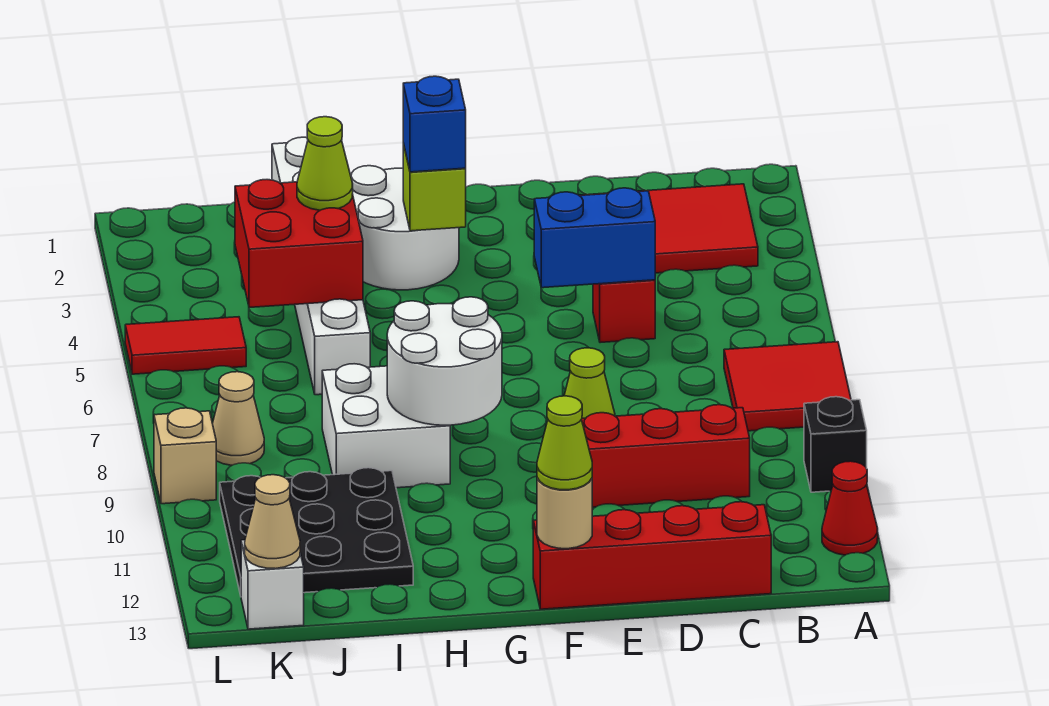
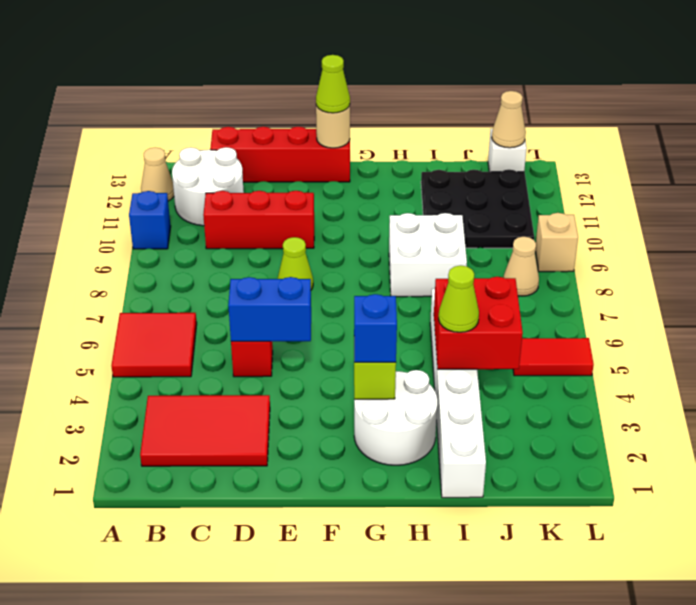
red tile A7:B8 level 1 -> red tile A5:B6 level 1
black brick A10 level 1 -> blue brick A10 level 1
red cone A12 level 1 -> tan cone A12 level 1
white round brick G8:H9 level 2 -> white round brick B11:C12 level 1

